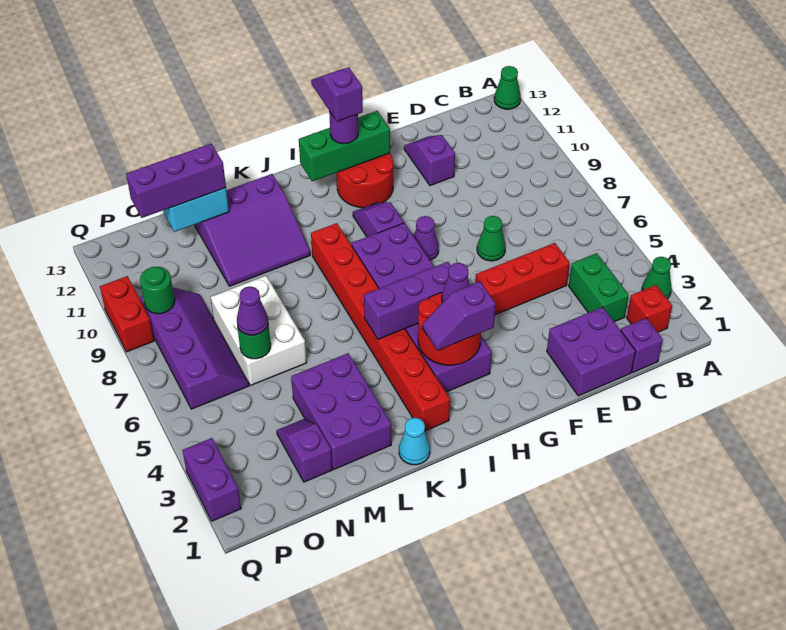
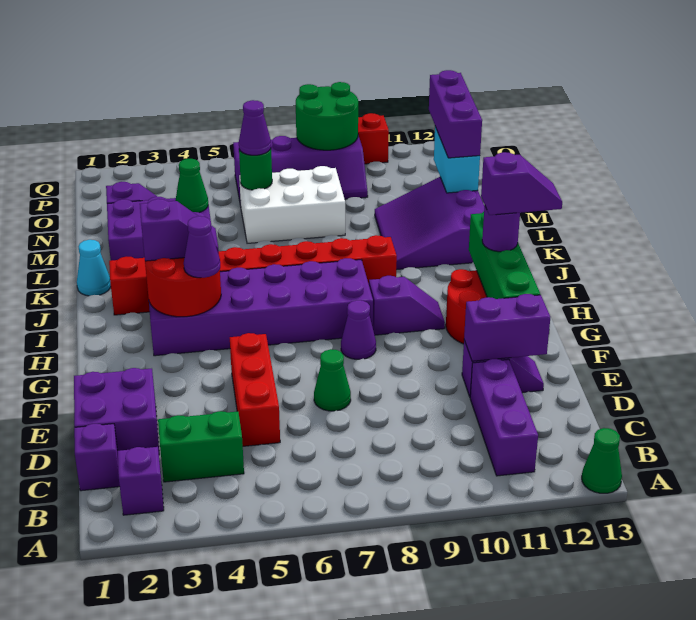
green cone A3 level 1 -> green cone M4 level 2
red brick B2 level 1 -> purple brick B2 level 1
green brick G12:I12 level 2 -> green brick F12:I12 level 2
purple slope H3:I3 level 3 top H -> purple slope I3:I4 level 3 top 3
purple brick H5:J5 level 2 -> purple brick B11:D11 level 1
green round brick P9 level 2 -> green round brick P8:Q9 level 2
purple brick Q2:Q3 level 1 -> purple brick E11:E12 level 2

